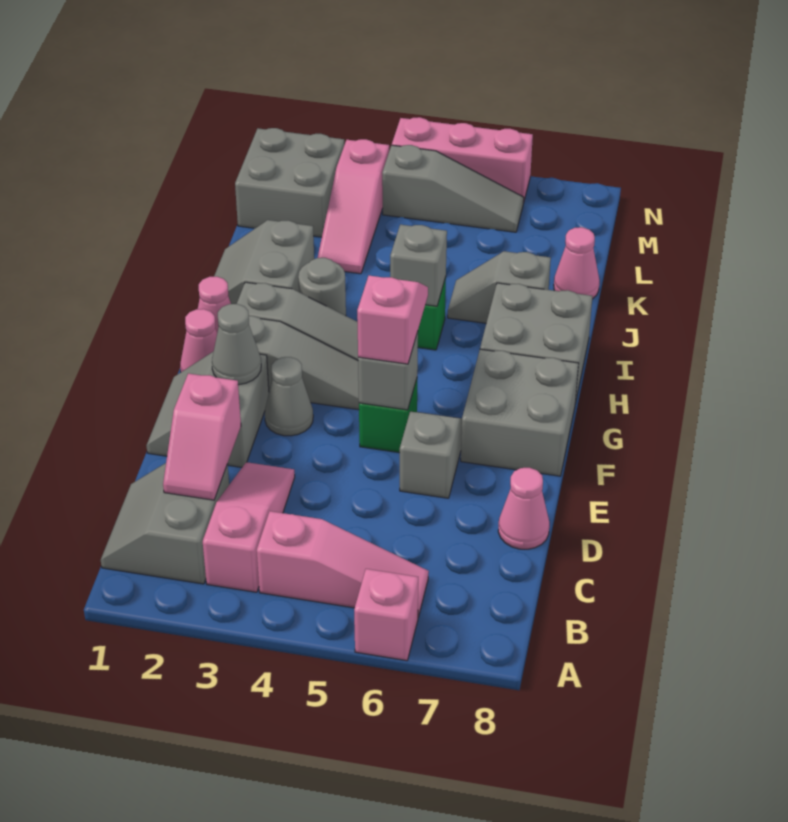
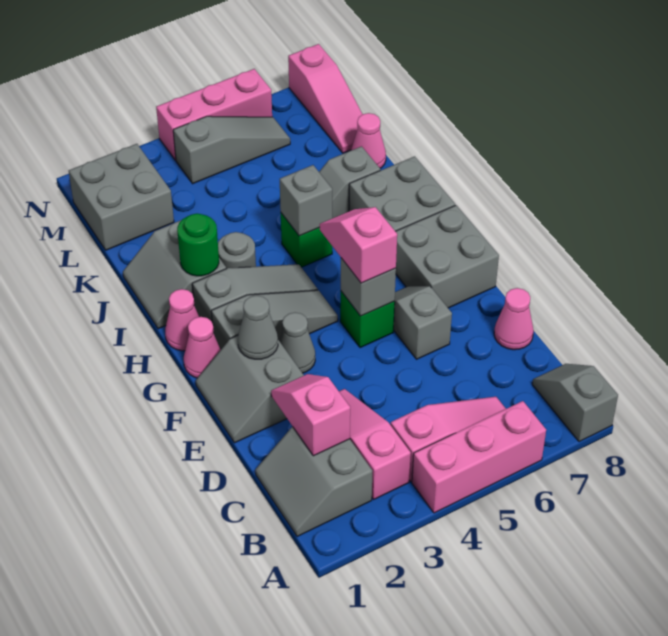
pink brick A6 level 1 -> pink brick A4:A6 level 1
none -> grey slope A8:B8 level 1 top A
pink slope C2:D2 level 2 top D -> pink slope C2:D2 level 2 top C
none -> green round brick I2 level 2
pink slope K3:M3 level 1 top M -> pink slope L8:N8 level 1 top N

